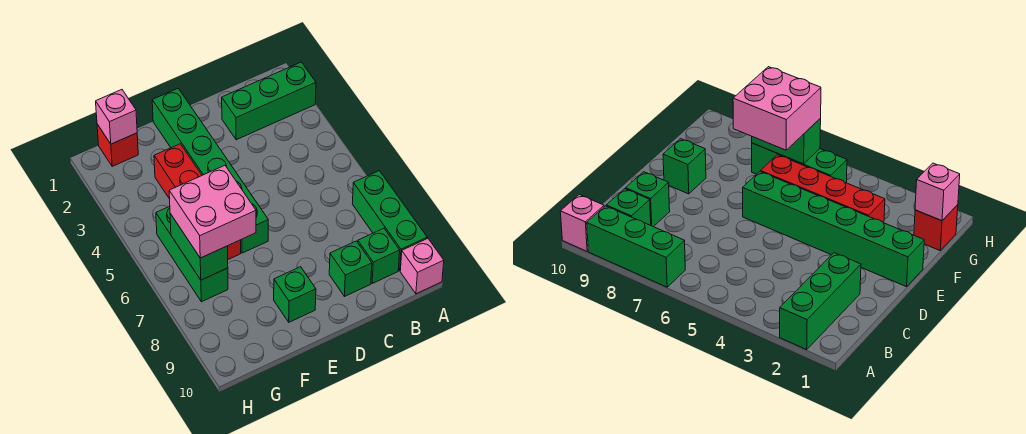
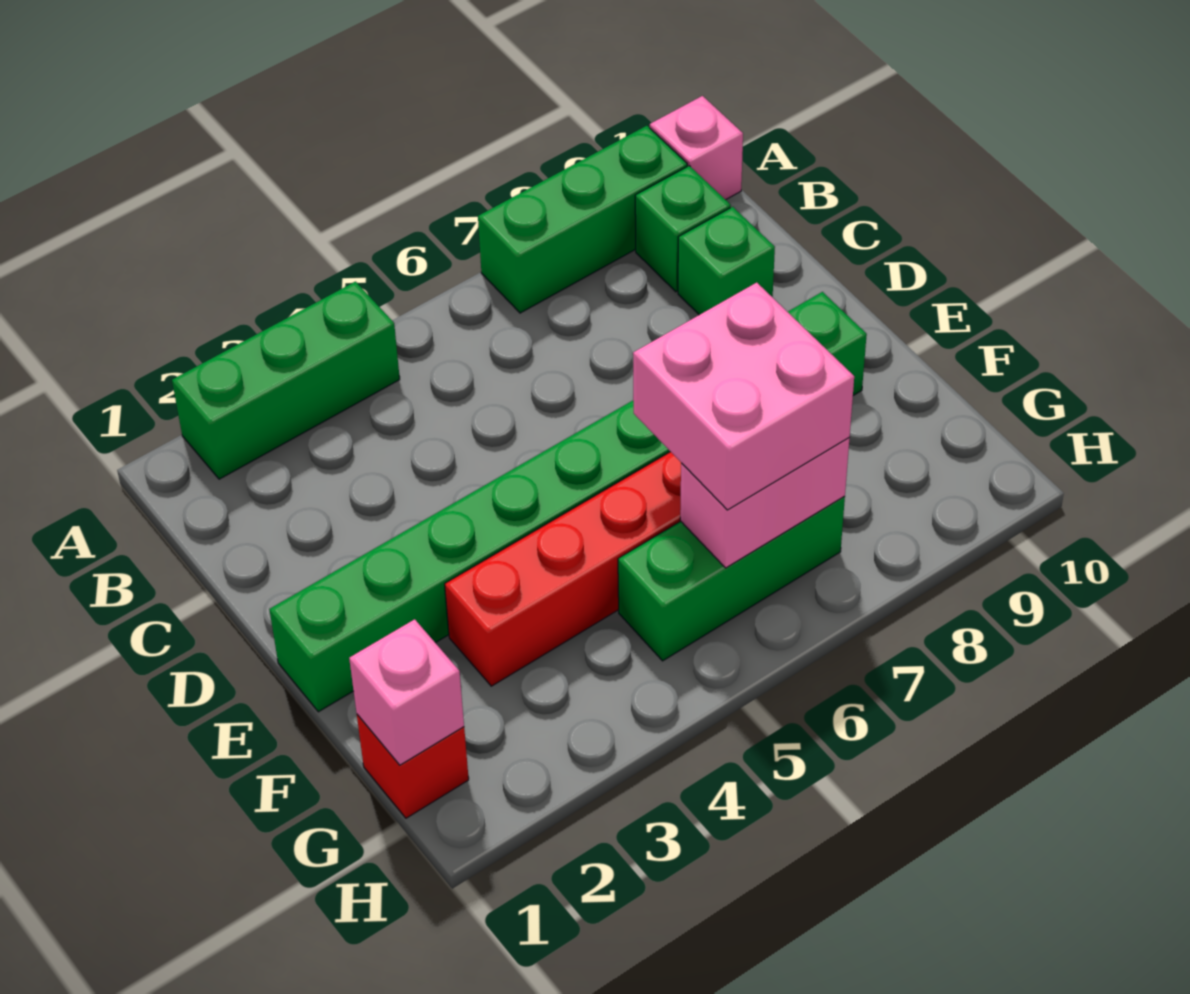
green brick A2:C2 level 1 -> green brick A2:A4 level 1
green brick G6:G7 level 2 -> pink brick G6:G7 level 2

